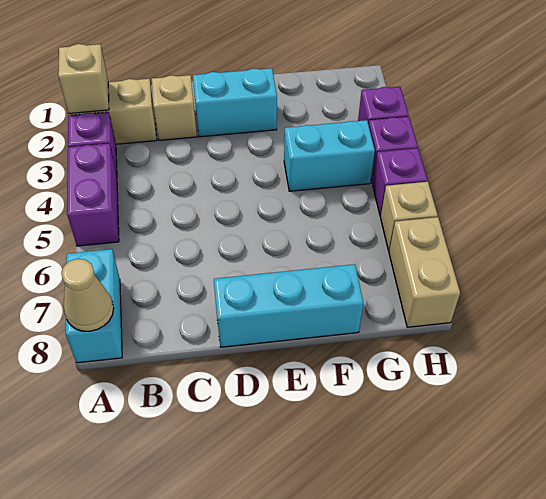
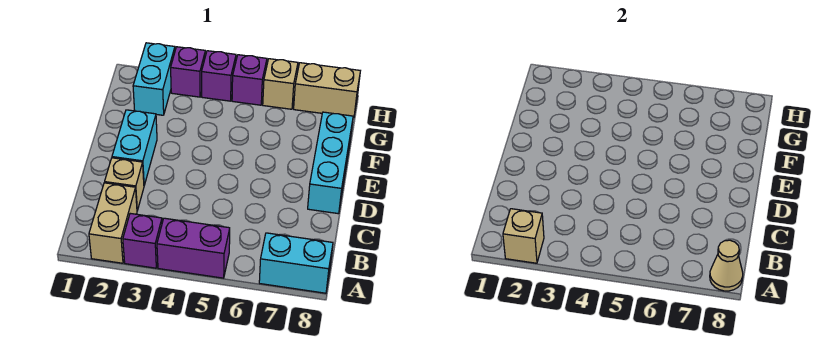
cyan brick F4:G4 level 1 -> cyan brick G2:H2 level 1

